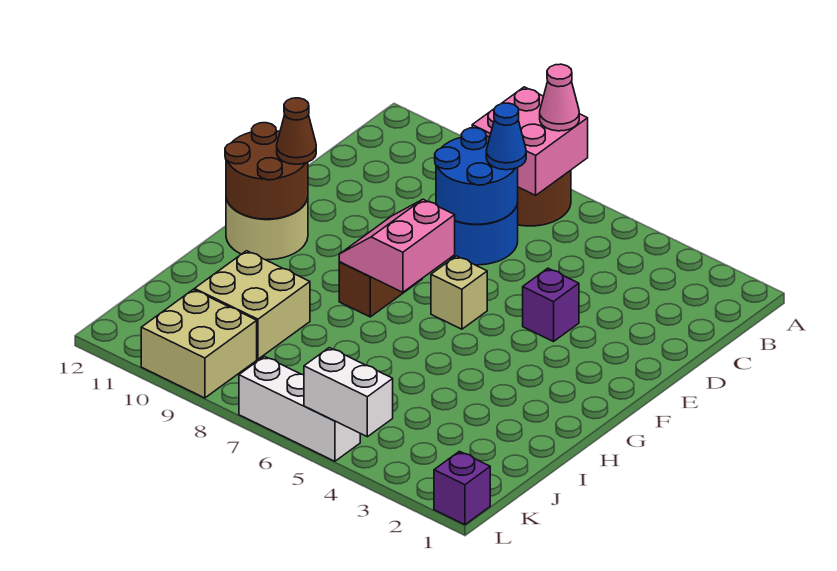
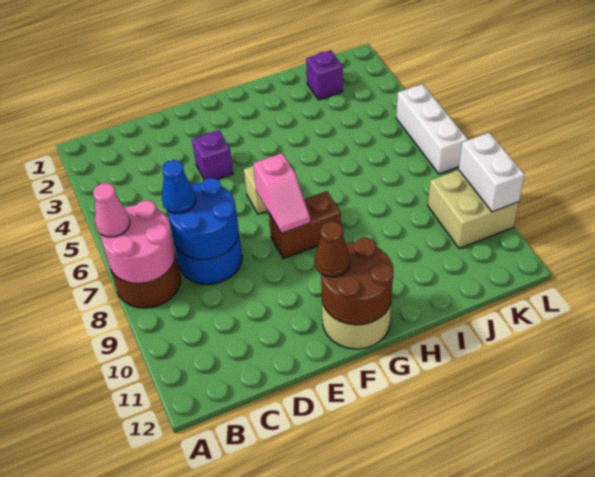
pink brick A7:B8 level 2 -> pink round brick A7:B8 level 2
pink slope F7:G8 level 2 top 7 -> pink slope F7:F8 level 2 top 7
tan brick I9:J10 level 1 -> none
purple brick L1 level 1 -> purple brick J2 level 1
white brick L4:L5 level 2 -> white brick L9:L10 level 2

